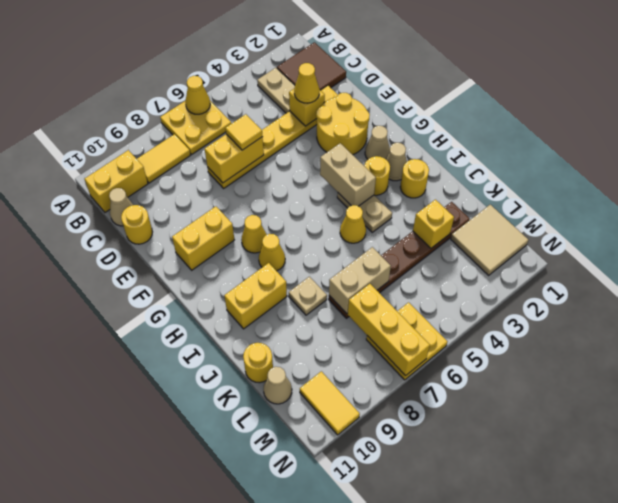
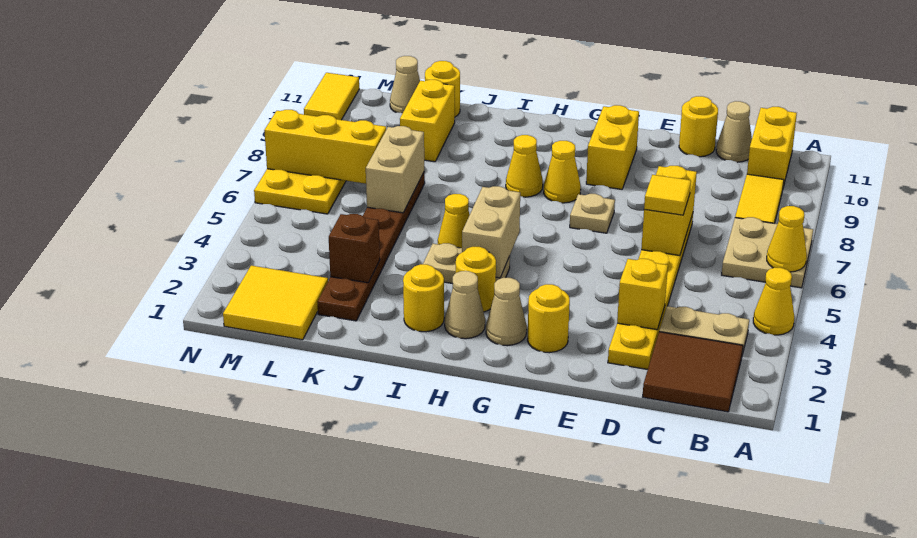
yellow plate A6:B7 level 1 -> tan plate A6:B7 level 1
yellow cone D3 level 3 -> yellow cone A4 level 1
yellow round brick E2:F3 level 1 -> yellow round brick F2 level 1
tan brick G4:H4 level 2 -> tan brick H4:H5 level 2
yellow brick I9:I10 level 1 -> yellow brick K9:K10 level 1
tan plate J8 level 1 -> tan plate F7 level 1
yellow brick K3 level 2 -> brown brick K3 level 2
tan tile L1:M2 level 1 -> yellow tile L1:M2 level 1
yellow tile M10:N10 level 1 -> yellow tile N10:N11 level 1

